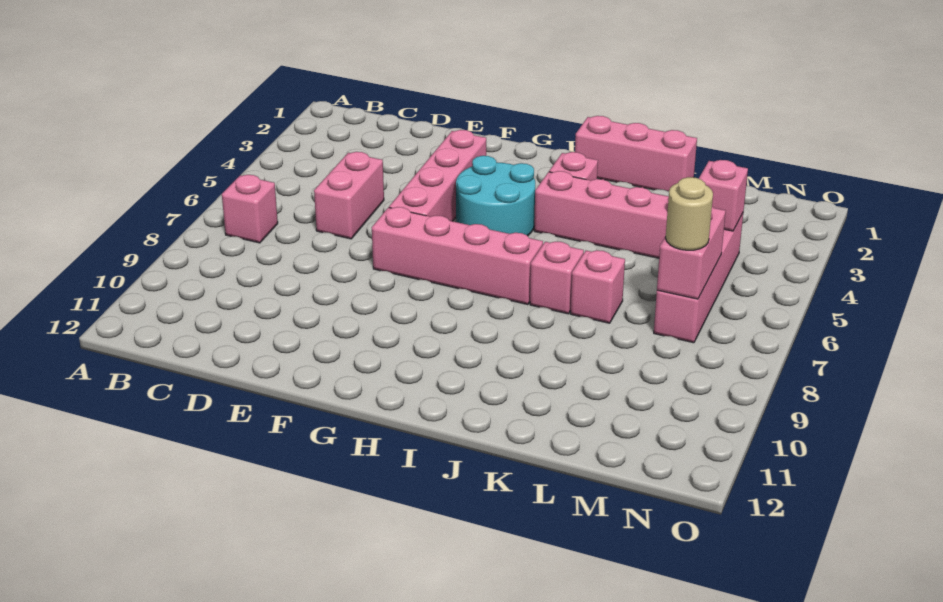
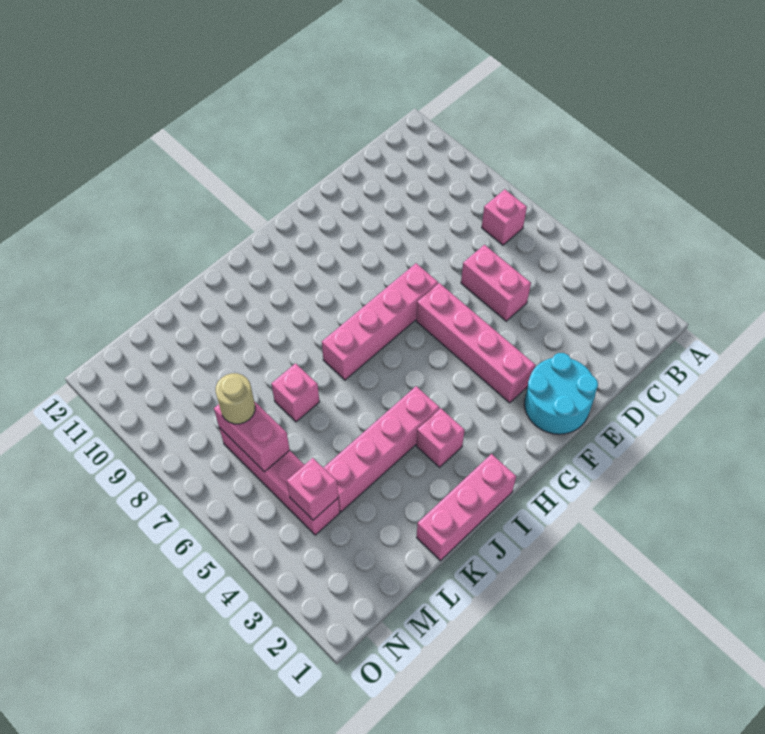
cyan round brick G4:H5 level 1 -> cyan round brick E1:F2 level 1
pink brick J7 level 1 -> none

